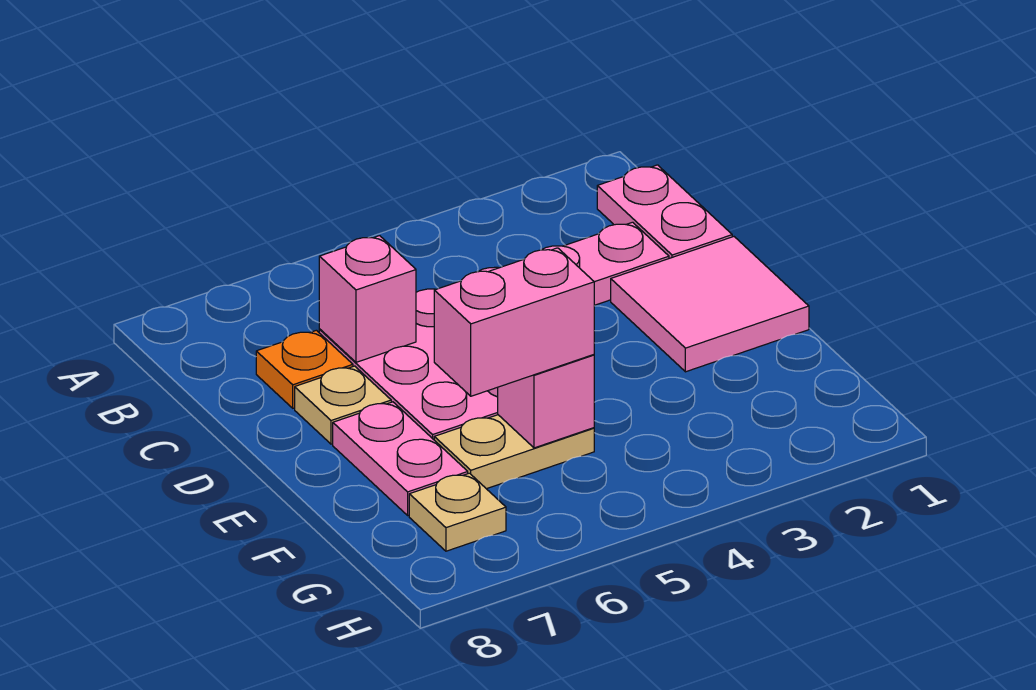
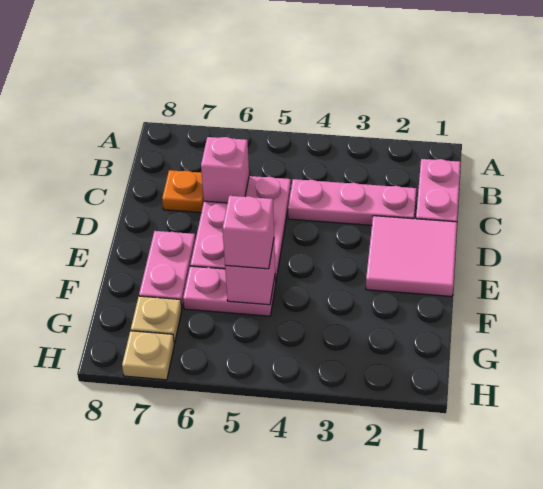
tan plate D7 level 1 -> tan plate H7 level 1
tan plate F5:F6 level 1 -> pink plate F5:F6 level 1
pink brick F5:F6 level 3 -> pink brick F5 level 3

